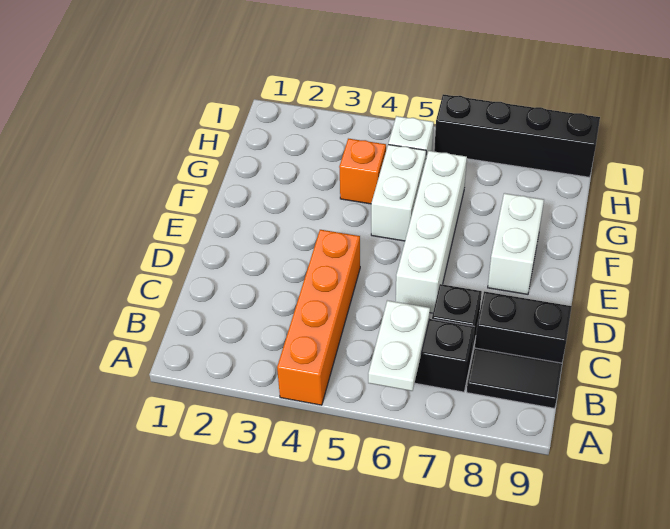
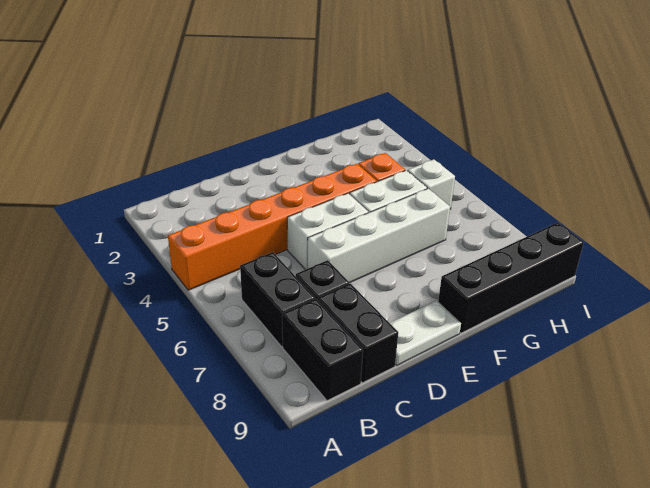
orange brick A4:D4 level 1 -> orange brick A4:F4 level 1
white plate A6:B6 level 2 -> white plate D9:E9 level 1
black tile B8:B9 level 1 -> black brick B8:B9 level 1
white brick E8:F8 level 1 -> white brick D5:E5 level 1
black brick I6:I9 level 1 -> black brick F9:I9 level 1

